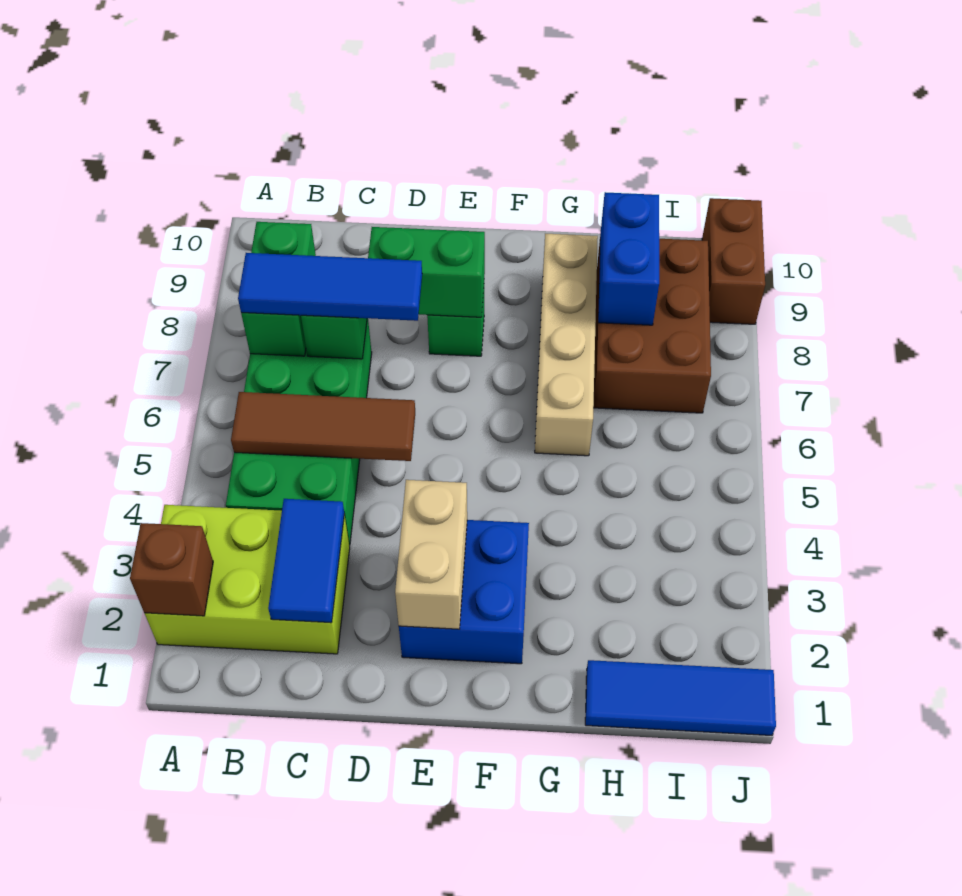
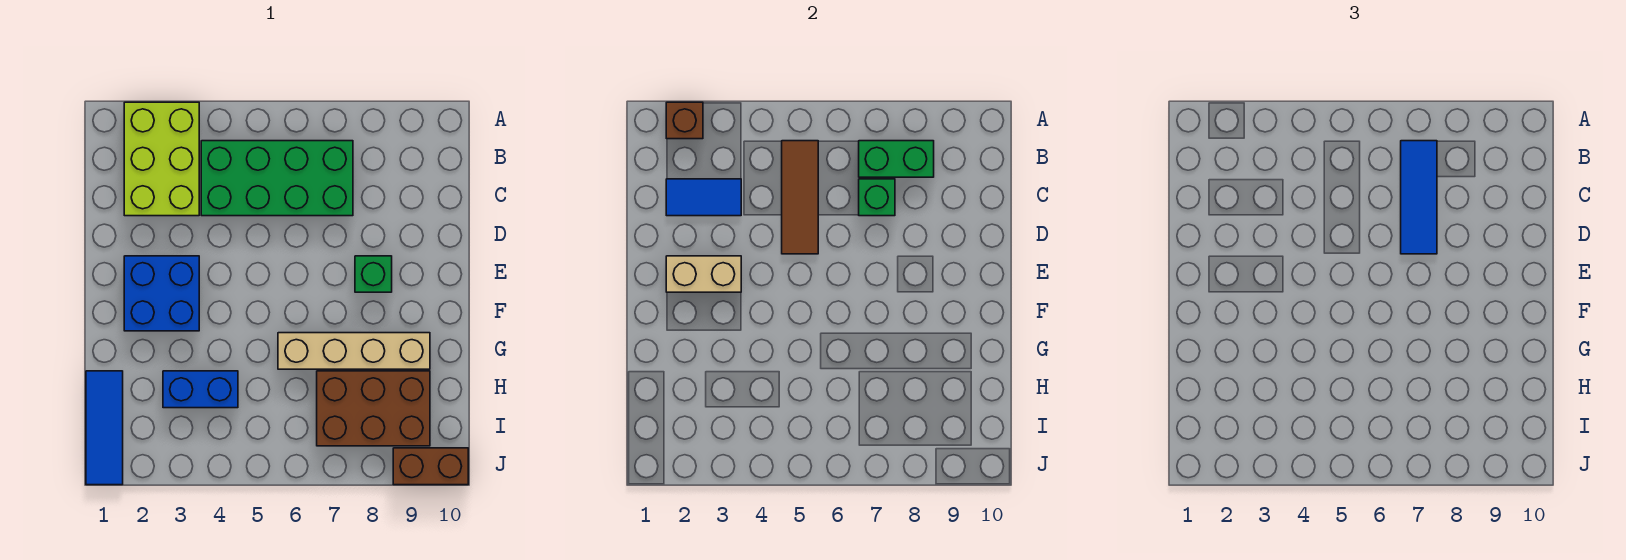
green brick D8:E8 level 2 -> none
blue brick H8:H9 level 2 -> blue brick H3:H4 level 1

